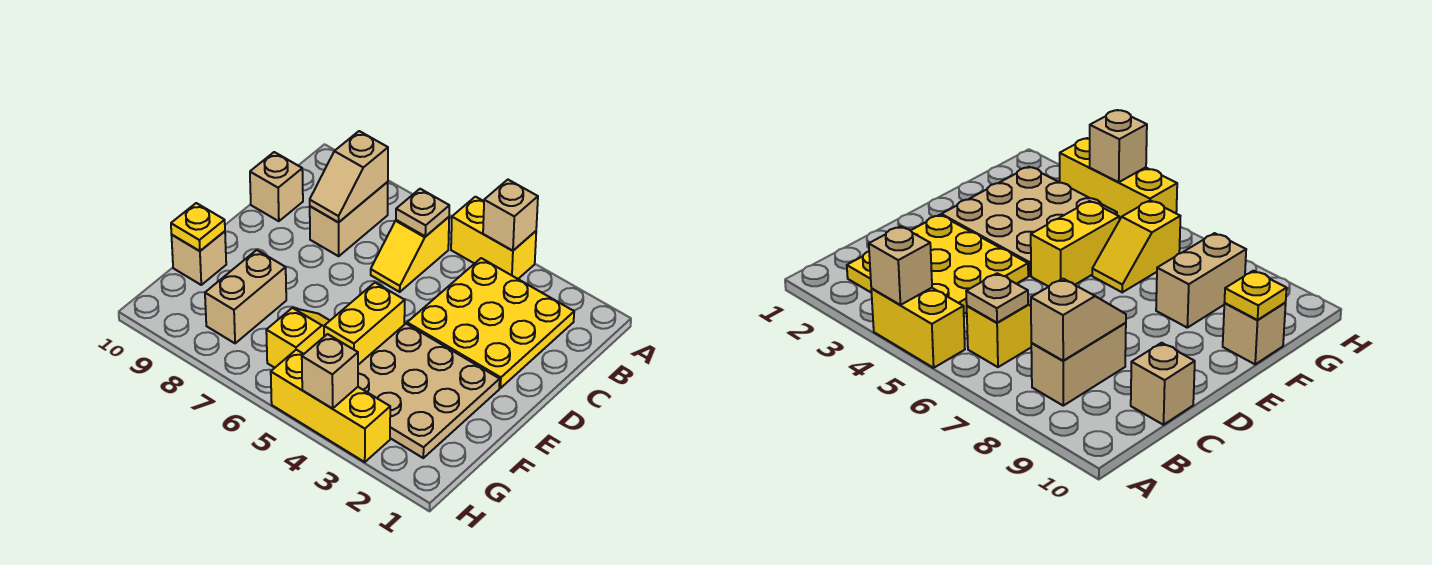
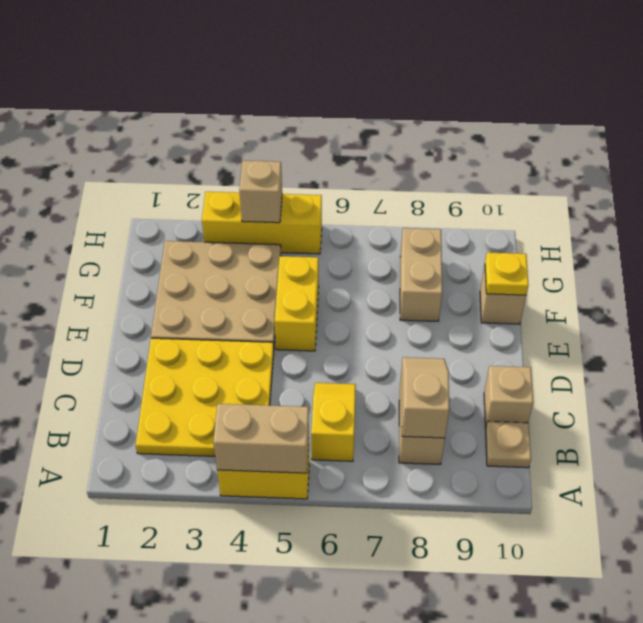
tan brick A4 level 2 -> tan brick A4:A5 level 2
tan plate B6 level 2 -> tan plate B10 level 1
yellow slope F6:G6 level 1 top G -> none

